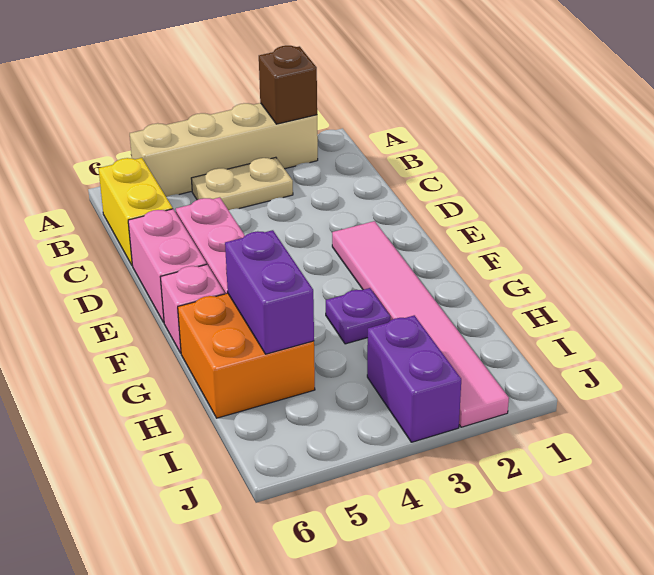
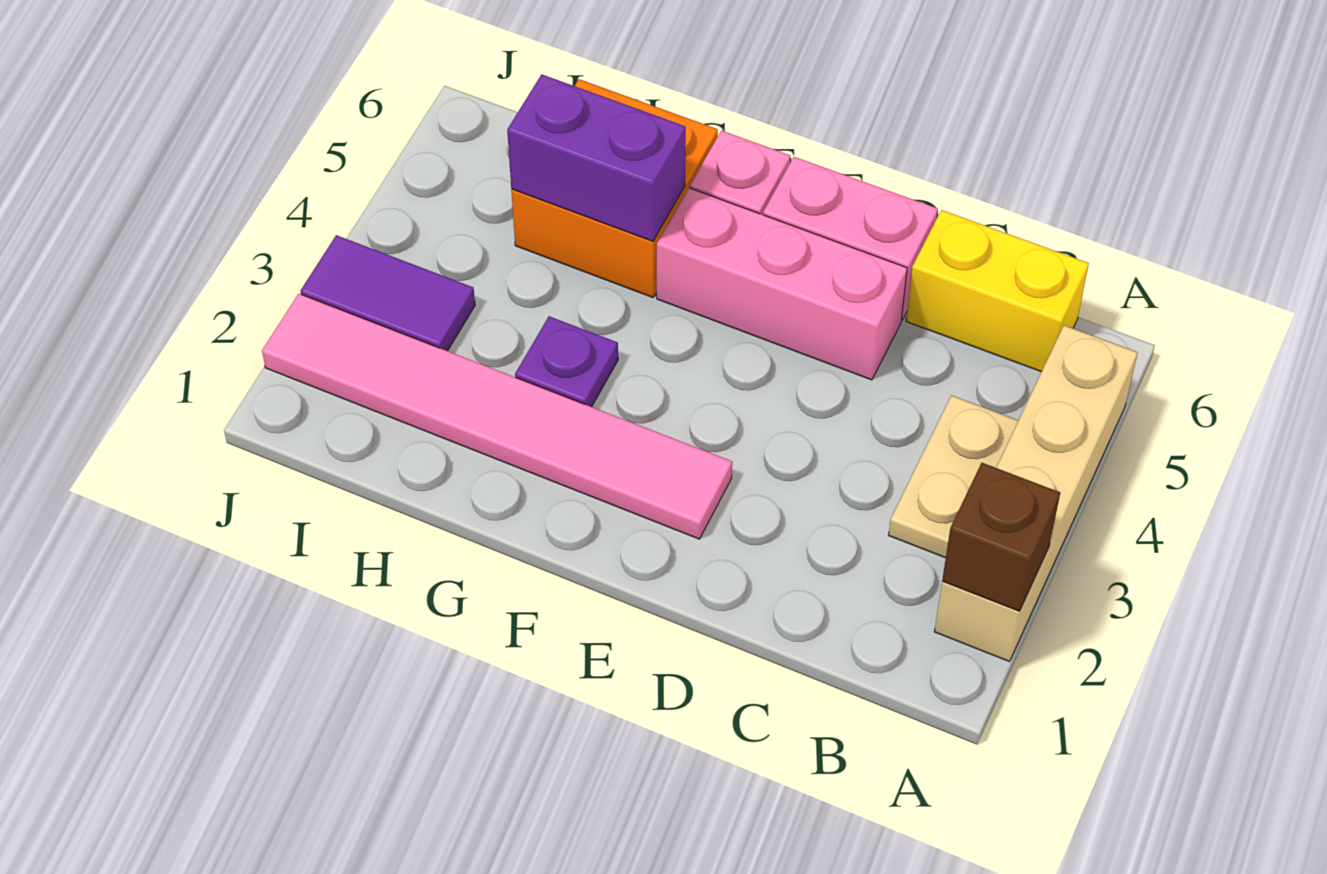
purple brick I3:J3 level 1 -> purple tile I3:J3 level 1

